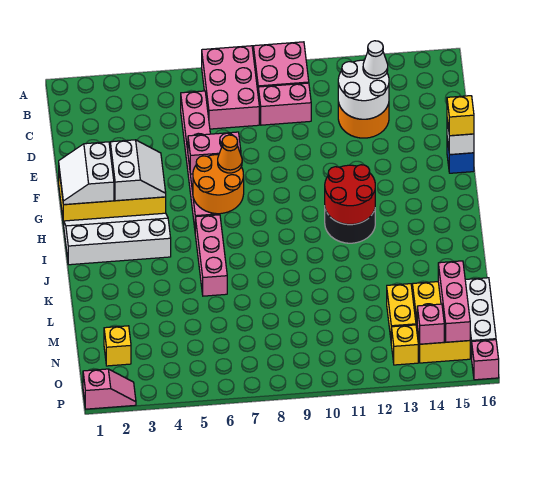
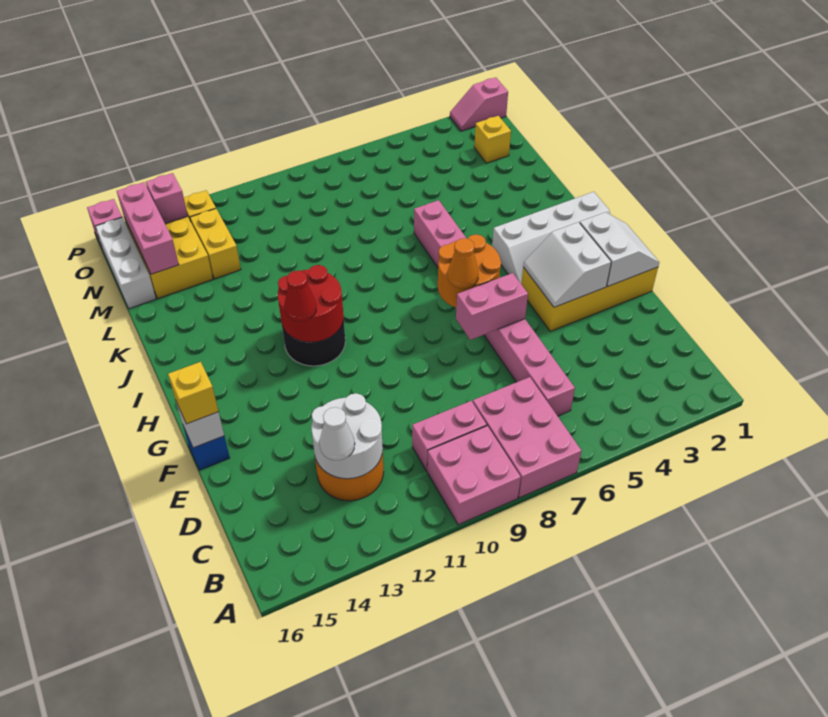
none -> red cone H12 level 3

